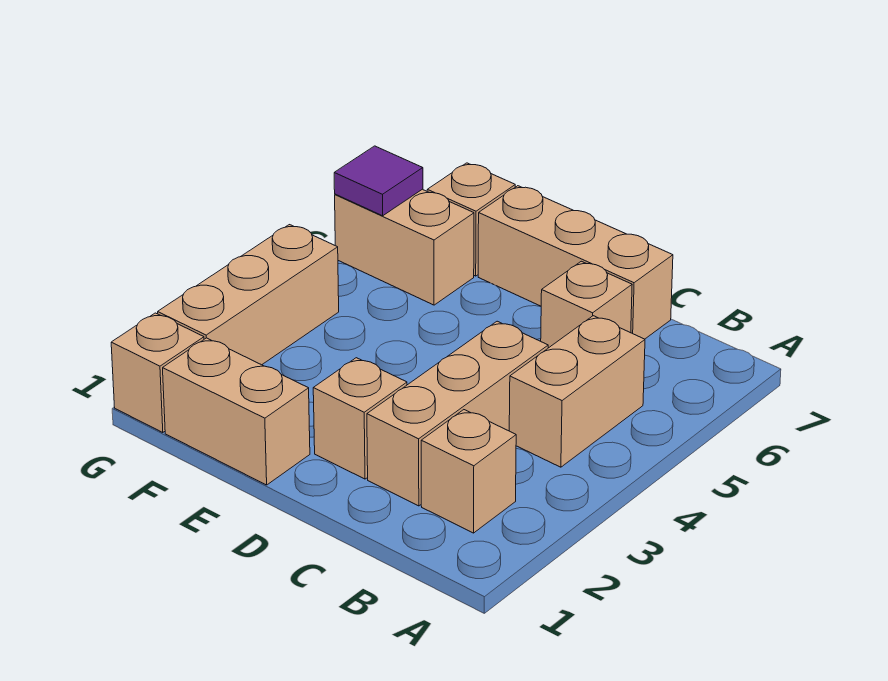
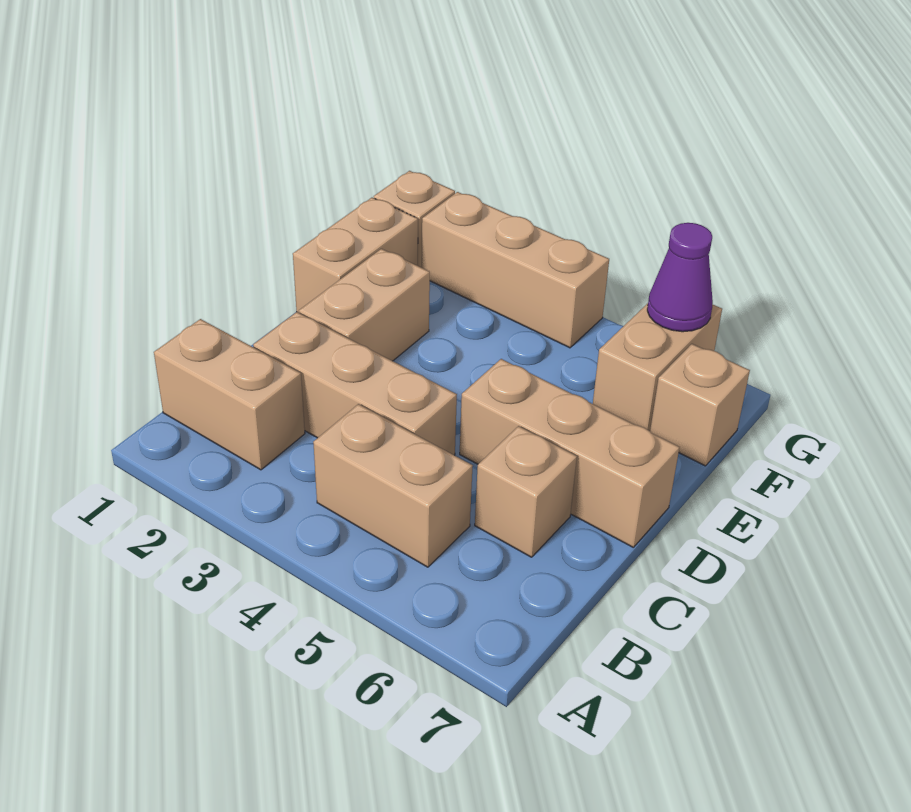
tan brick B2 level 1 -> tan brick B1:B2 level 1
tan brick C7:E7 level 1 -> tan brick D5:D7 level 1
tan brick D2 level 1 -> tan brick D2:E2 level 1
purple tile G6 level 2 -> purple cone G6 level 2

